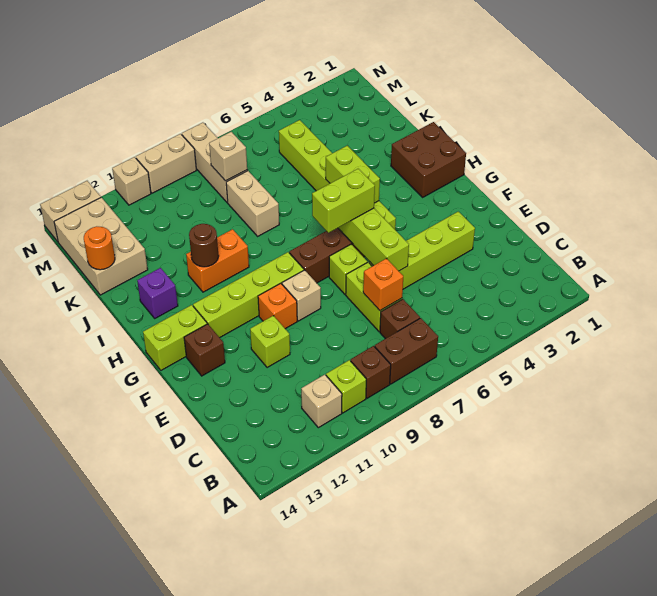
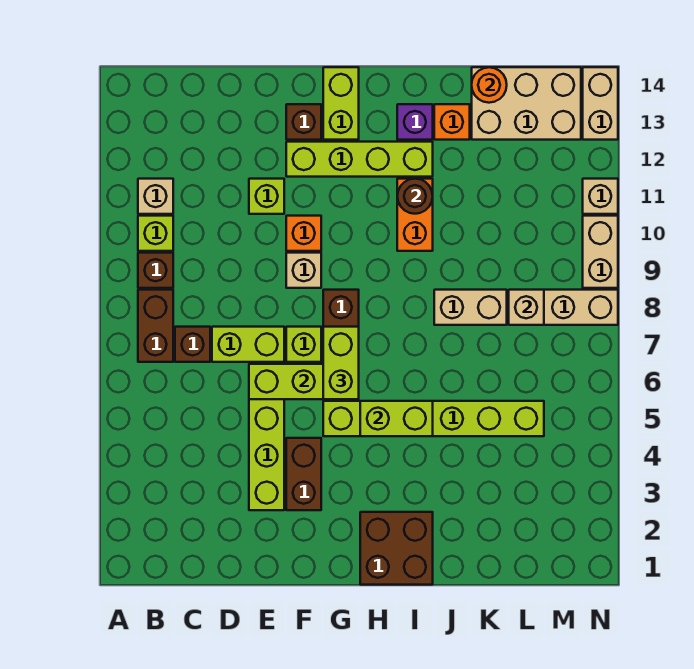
orange brick D7 level 2 -> orange brick J13 level 1
none -> brown brick F3:F4 level 1
lime brick G9:G12 level 1 -> lime brick F12:I12 level 1

